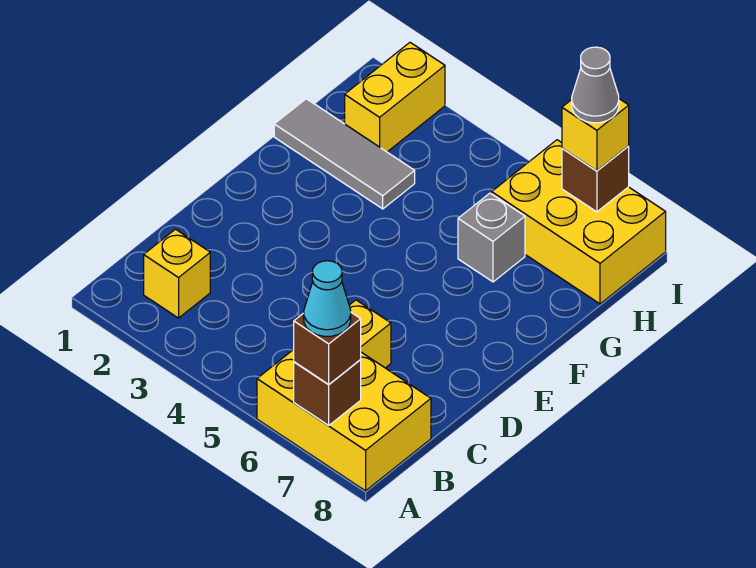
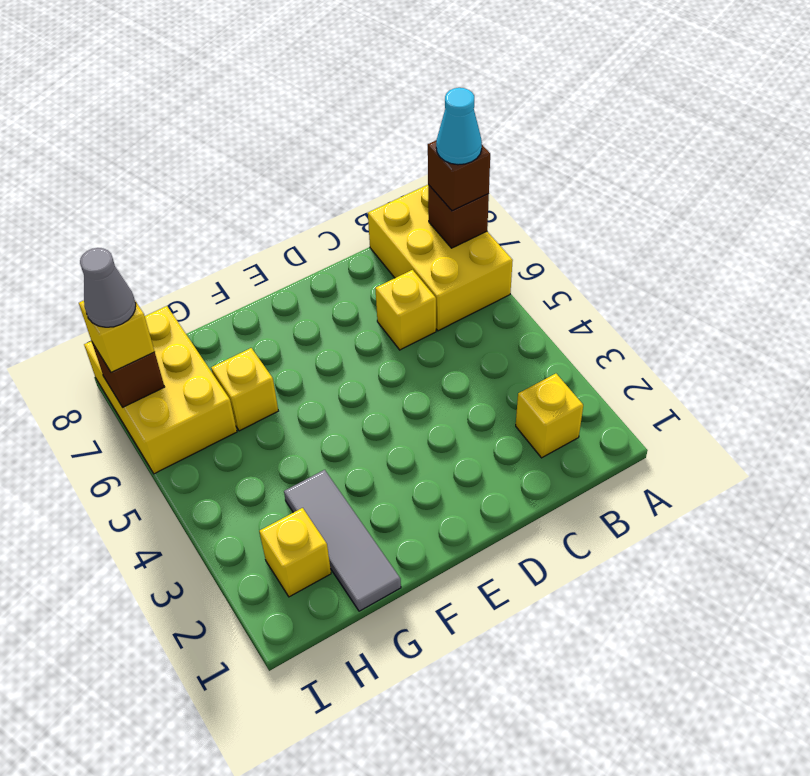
grey brick G6 level 1 -> yellow brick G6 level 1
yellow brick H2:I2 level 1 -> yellow brick H2 level 1

